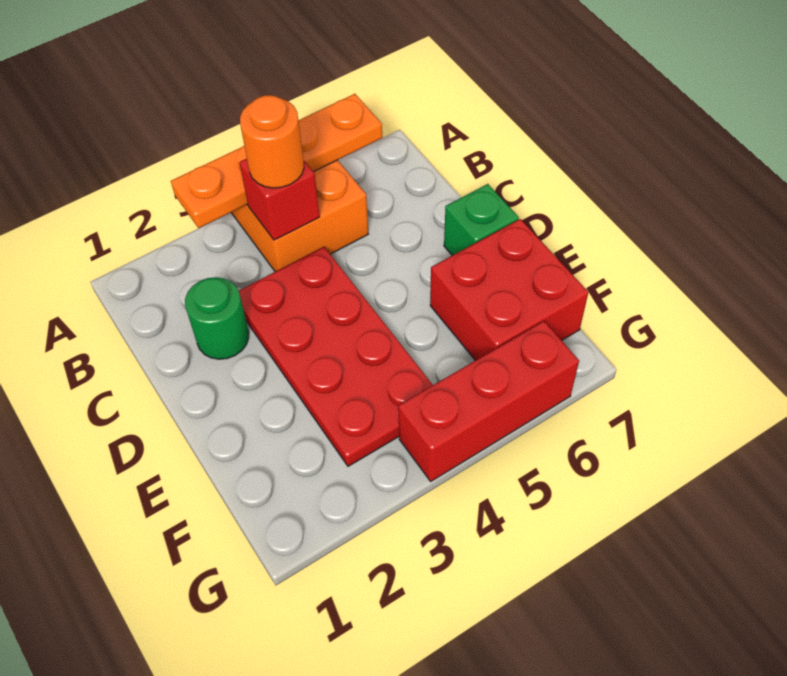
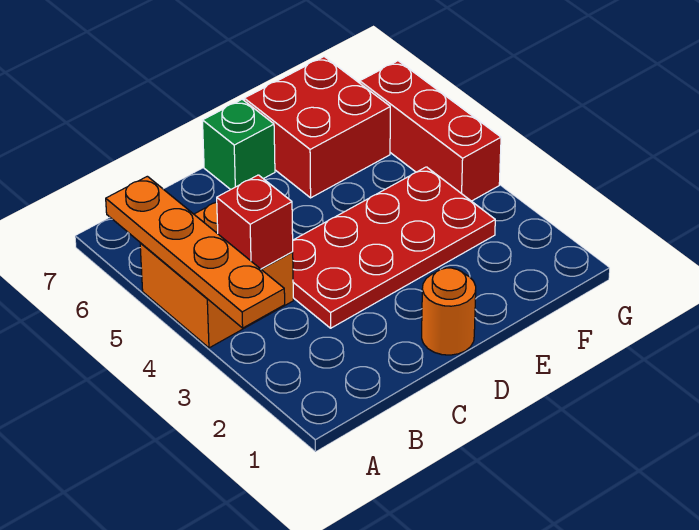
orange round brick B4 level 3 -> orange round brick D1 level 1
green round brick C2 level 1 -> none

